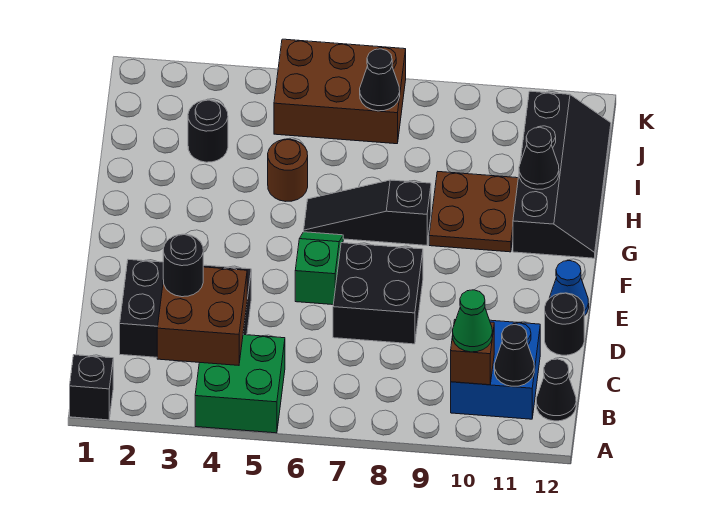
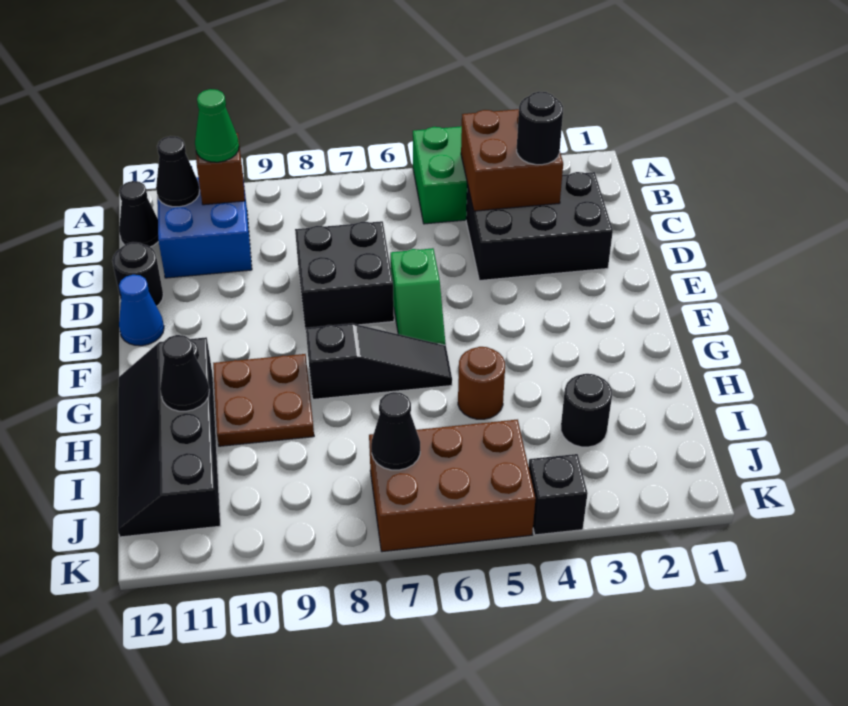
black brick A1 level 1 -> black brick K4 level 1

